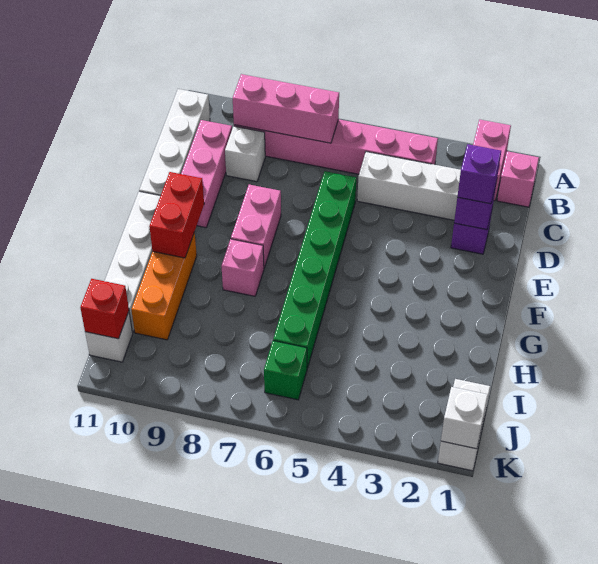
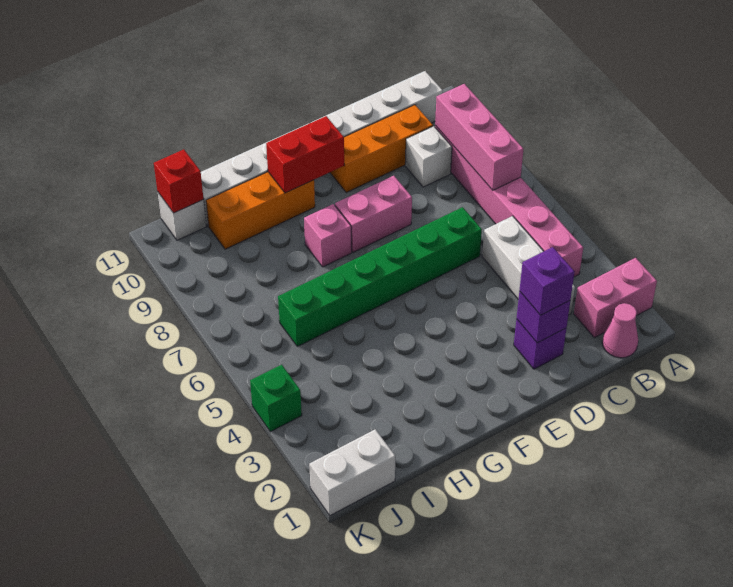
pink brick B1 level 1 -> pink cone B1 level 1
pink brick C10:E10 level 1 -> orange brick C10:E10 level 1
green brick J6 level 1 -> green brick K4 level 1
white brick K1 level 2 -> none

